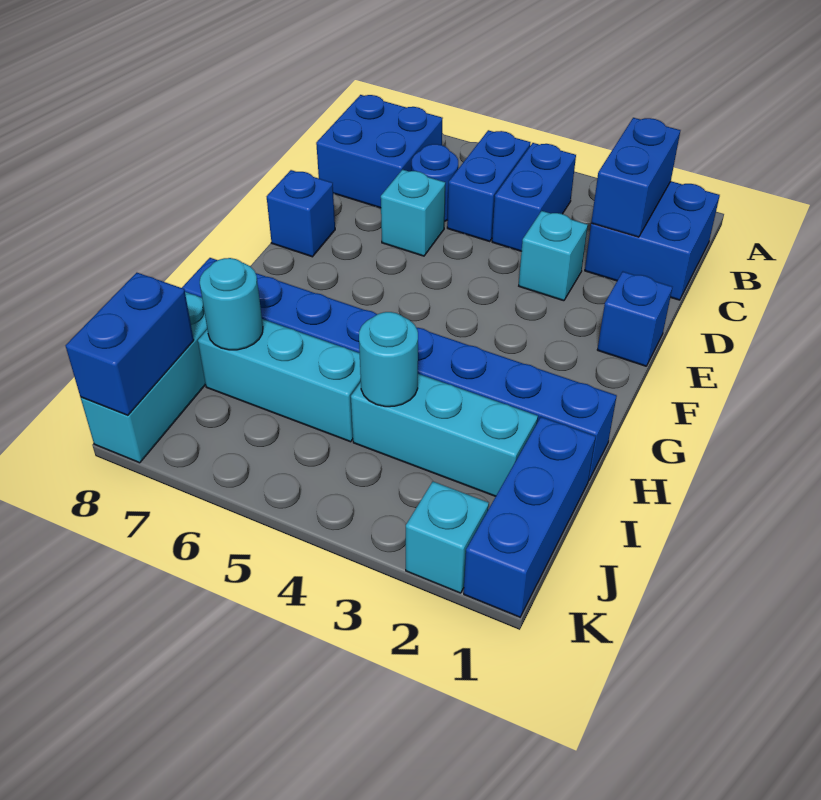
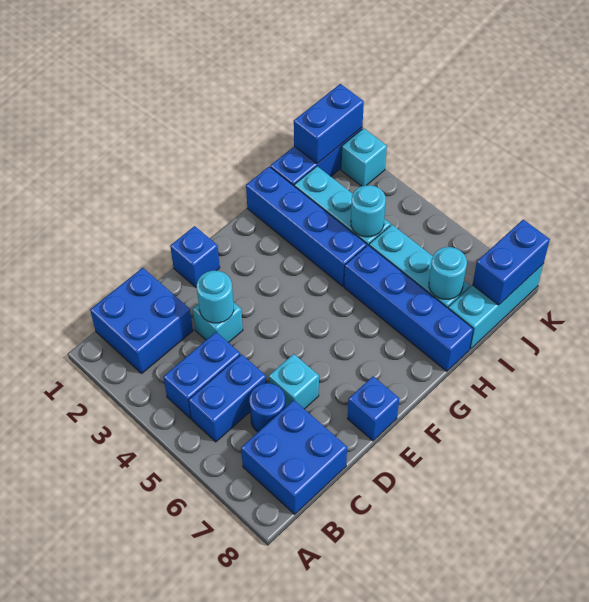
blue brick B2:C2 level 2 -> blue brick J1:K1 level 2
none -> cyan round brick D3 level 2

